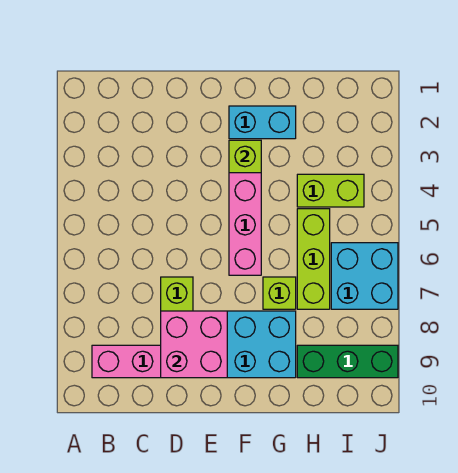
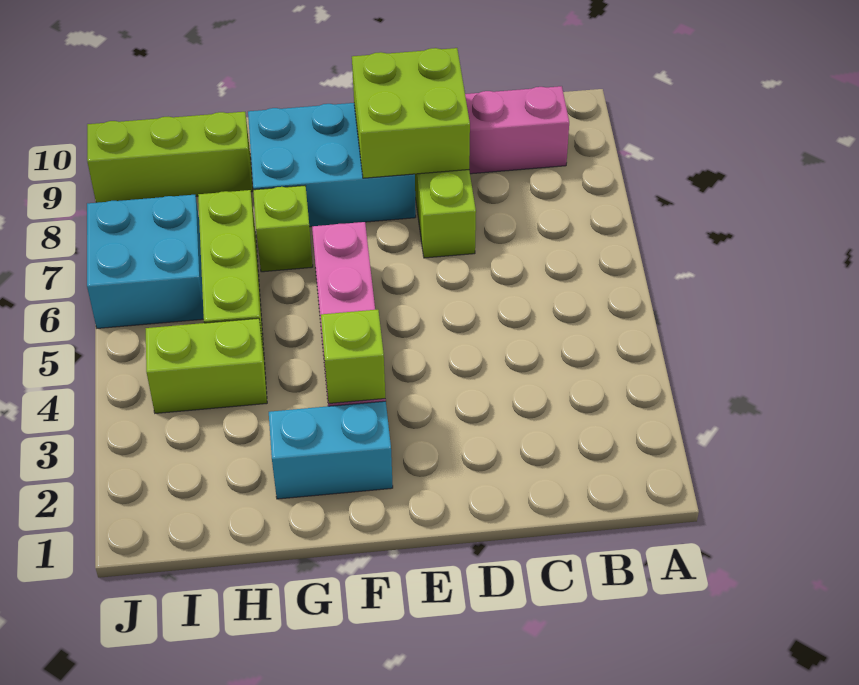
pink brick D8:E9 level 2 -> lime brick D8:E9 level 2
green brick H9:J9 level 1 -> lime brick H9:J9 level 1

